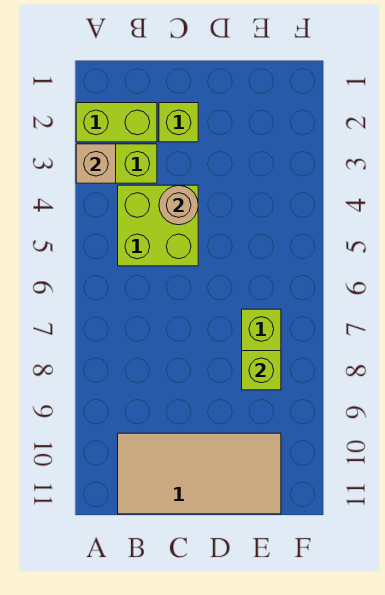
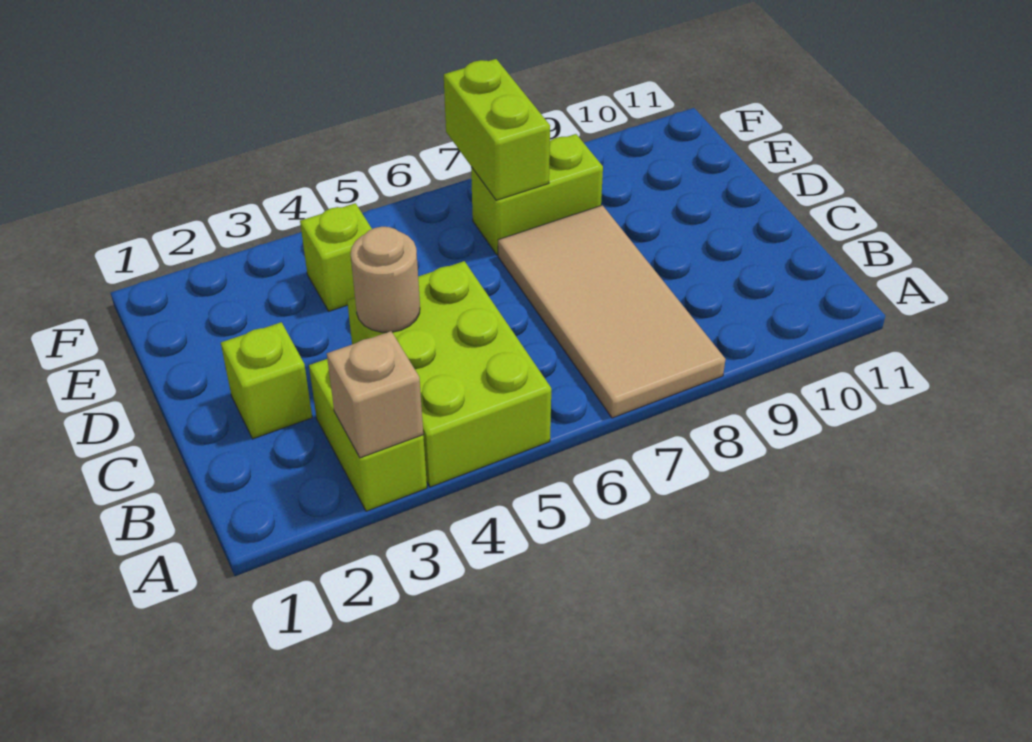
lime brick A2:B2 level 1 -> lime brick E7:F7 level 2
lime brick B4:C5 level 1 -> lime brick A4:C5 level 1
tan tile B10:E11 level 1 -> tan tile A7:D8 level 1
lime brick E8 level 2 -> lime brick E4 level 1

